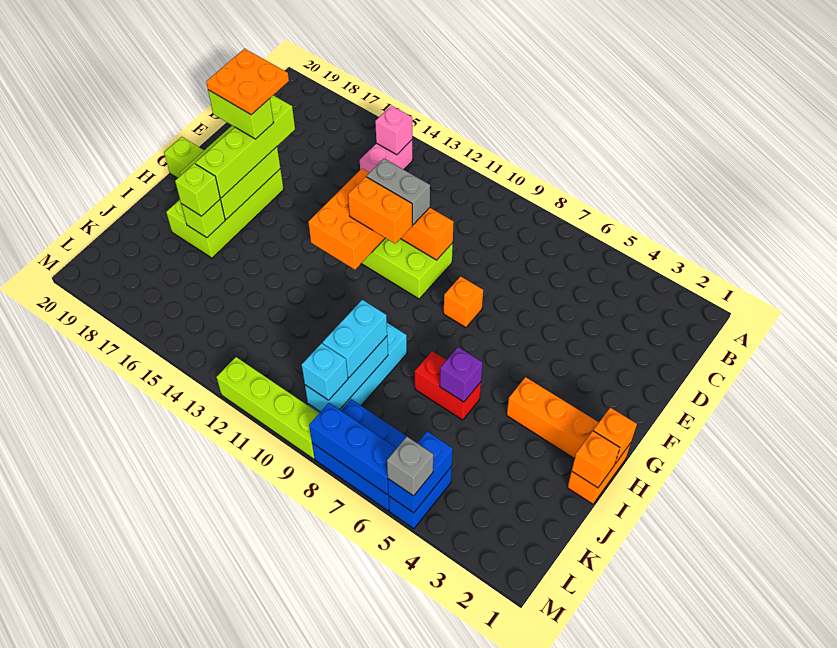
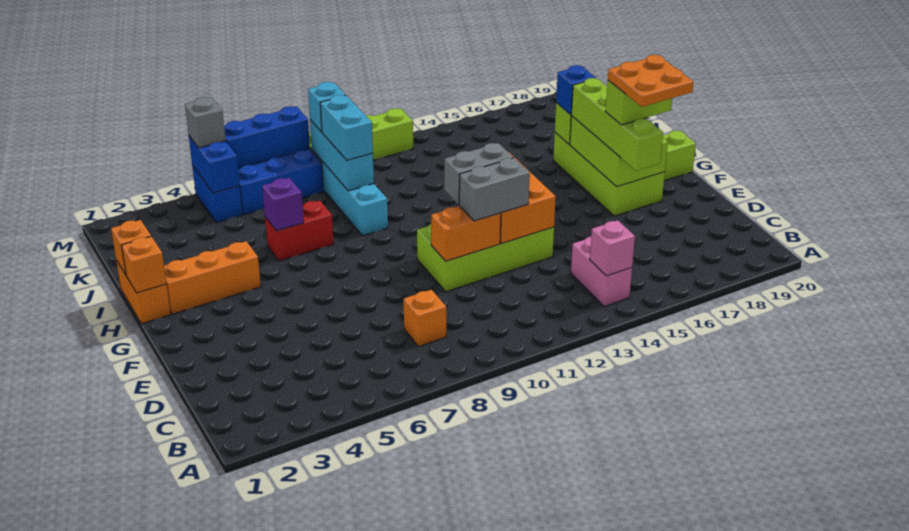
orange brick F8 level 1 -> orange brick C8 level 1
orange brick F11:F12 level 3 -> grey brick F11:F12 level 3
lime brick I17 level 3 -> blue brick I17 level 3

